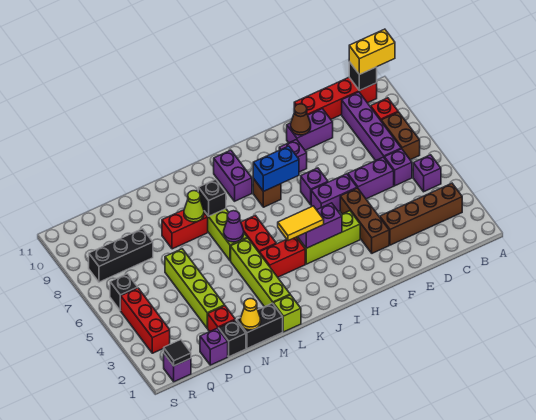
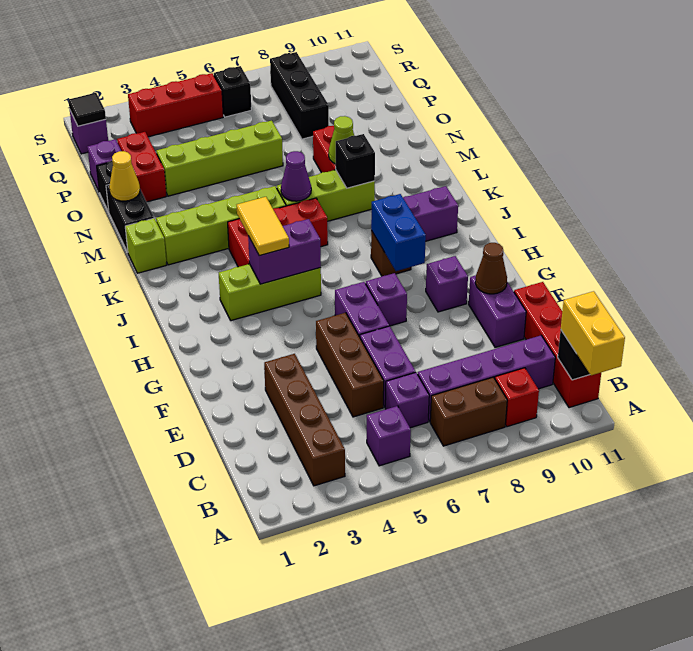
brown brick F3:F5 level 1 -> brown brick D5:F5 level 1
lime brick G4:I4 level 1 -> lime brick I3:I5 level 1
purple brick H4:I4 level 2 -> purple brick I4:I5 level 2
red brick O2 level 1 -> red brick O2:P2 level 1

